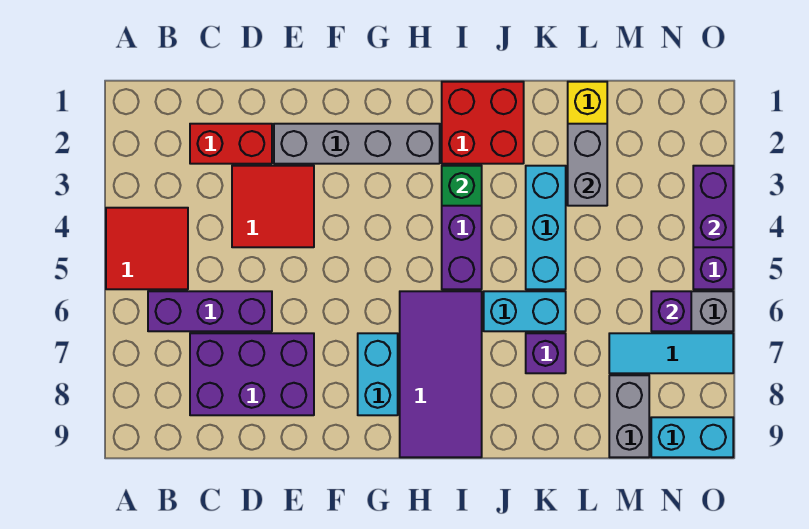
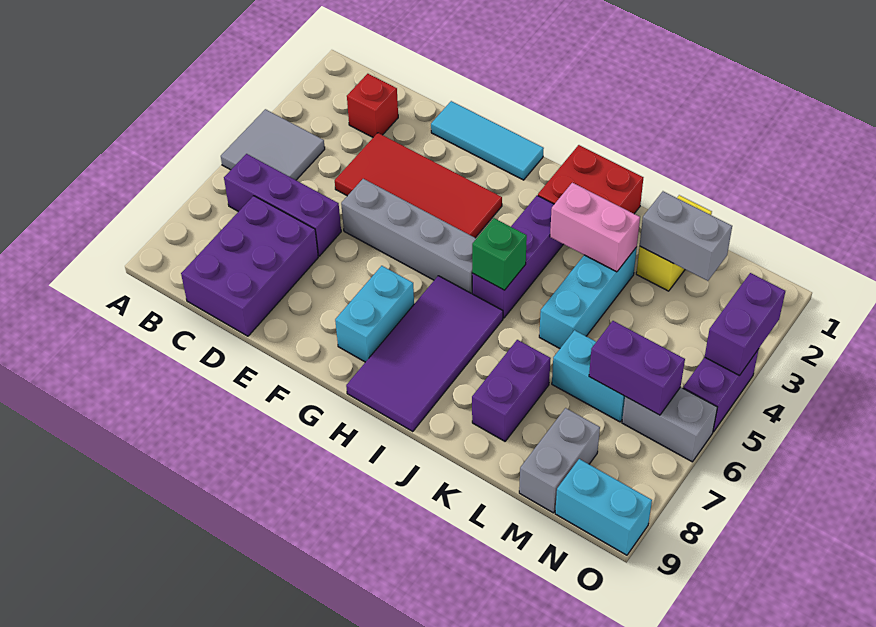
red tile A4:B5 level 1 -> grey tile A4:B5 level 1
red brick C2:D2 level 1 -> red brick C2 level 1
purple brick C7:E8 level 1 -> purple brick C7:D9 level 1
red tile D3:E4 level 1 -> red tile D3:G4 level 1
grey brick E2:H2 level 1 -> grey brick E5:H5 level 1
green brick I3 level 2 -> green brick I5 level 2
none -> pink brick J3:K3 level 2
cyan brick J6:K6 level 1 -> cyan brick L6:M6 level 1
purple brick K7 level 1 -> purple brick K7:K8 level 1
grey brick L2:L3 level 2 -> grey brick L2:M2 level 2
cyan tile M7:O7 level 1 -> cyan tile E1:G1 level 1
purple brick N6 level 2 -> purple brick M6:N6 level 2

